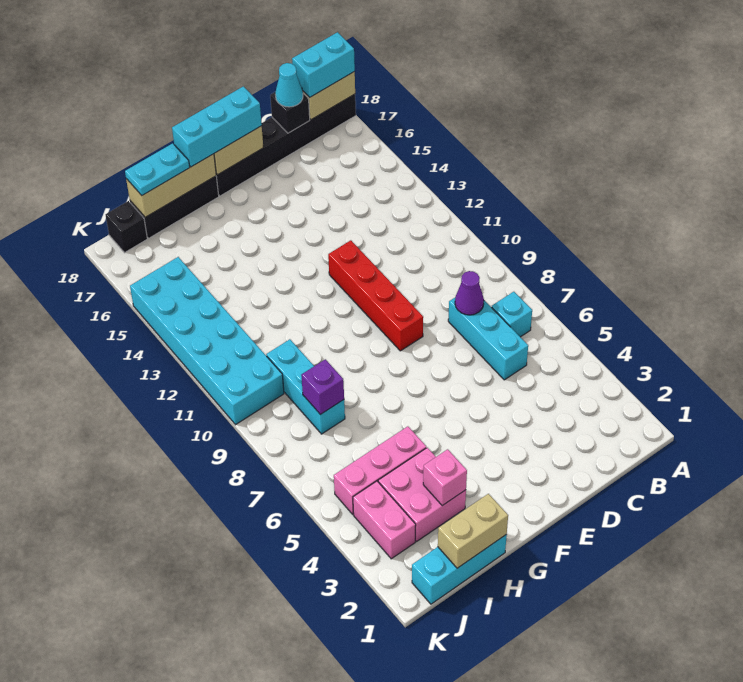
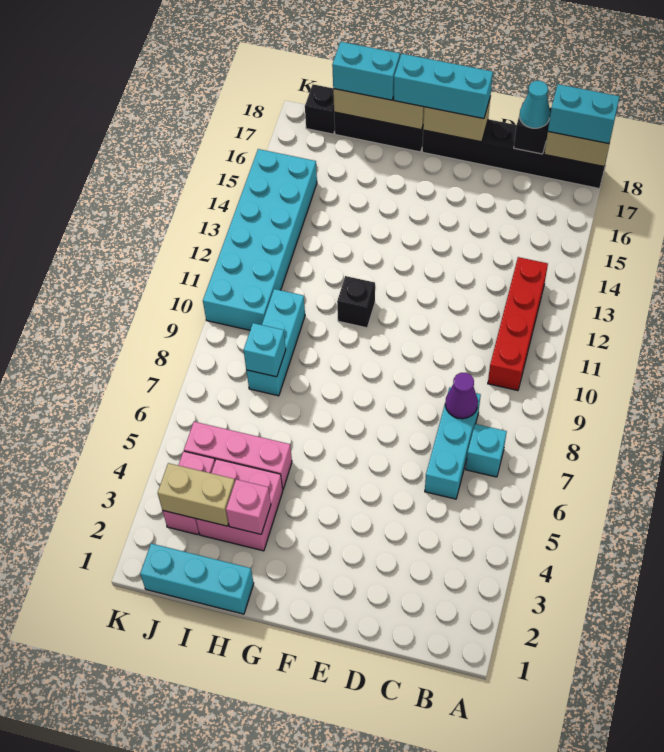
red brick E9:E12 level 1 -> red brick B10:B13 level 1
none -> black brick G11 level 1
tan brick H1:I1 level 2 -> tan brick I3:J3 level 2
cyan plate H18:I18 level 3 -> cyan brick H18:I18 level 3
purple brick I8 level 2 -> cyan brick I8 level 2

